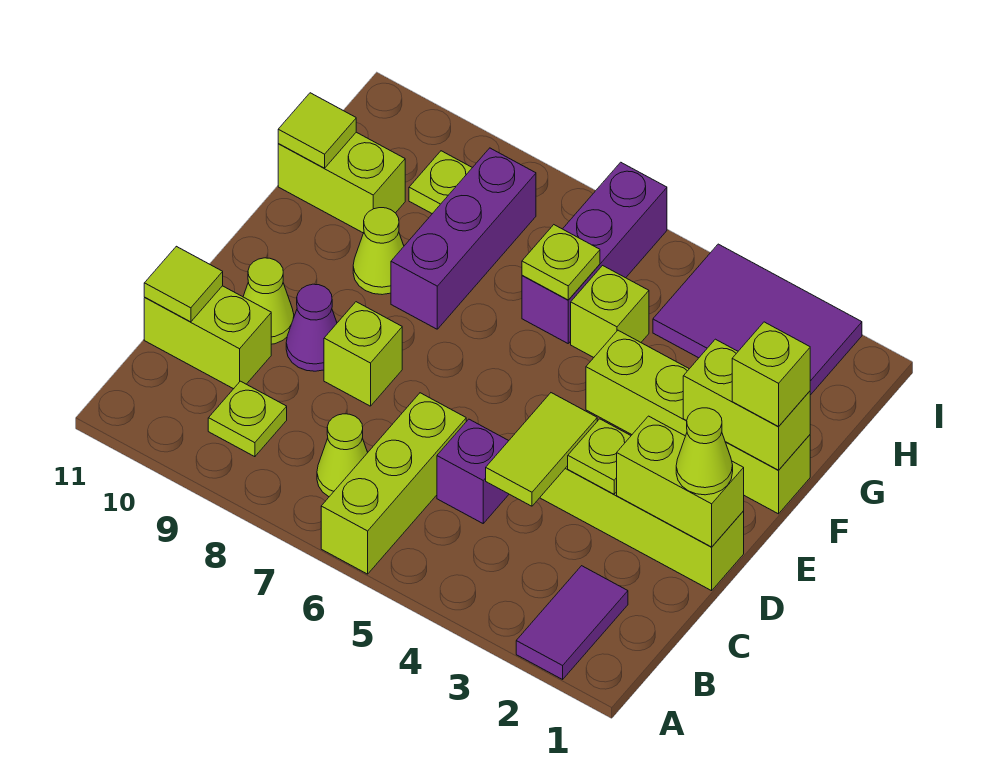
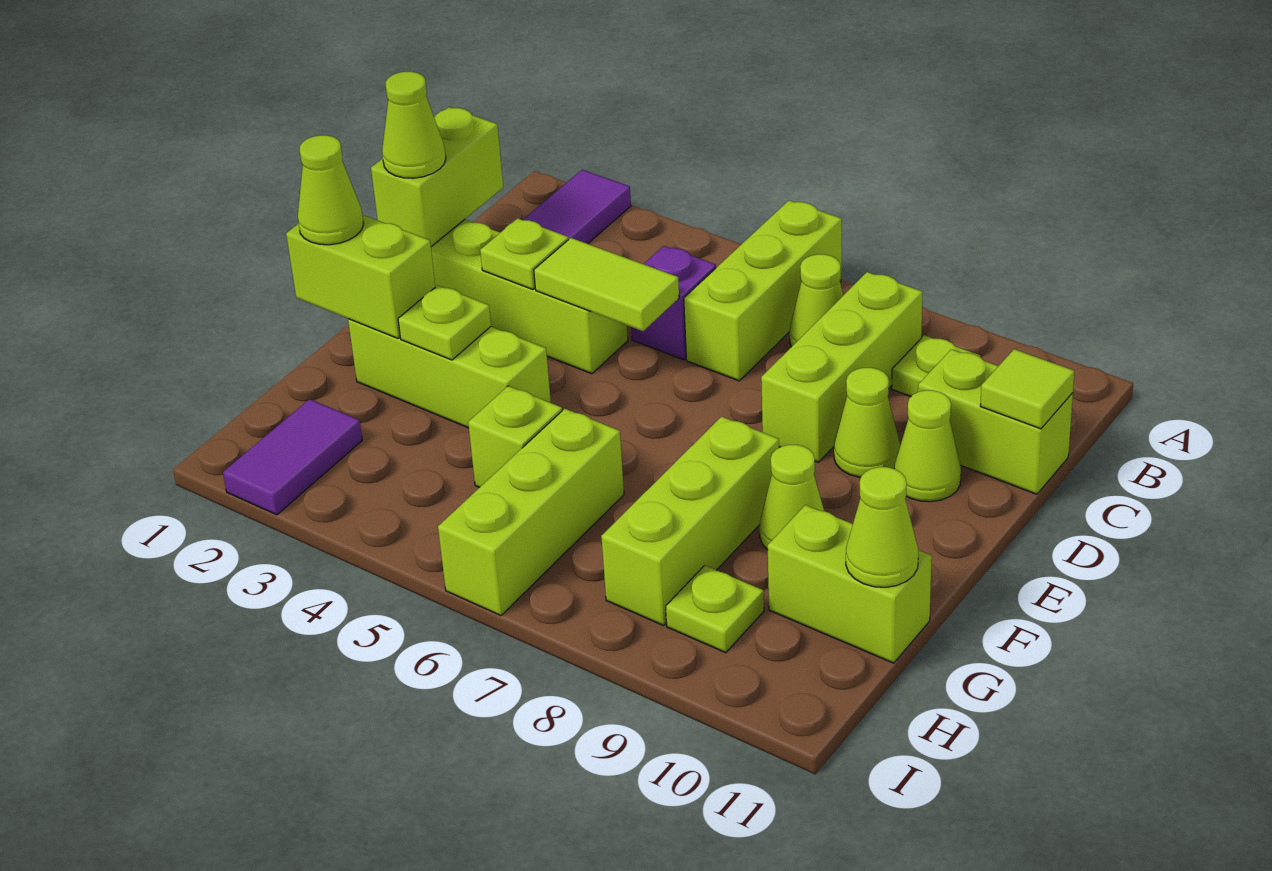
lime tile C4:D4 level 2 -> lime tile D4:D5 level 2
lime brick D1:D2 level 2 -> lime brick C1:D1 level 2
lime brick D8 level 1 -> lime brick B8:D8 level 1
purple cone D9 level 1 -> lime cone D9 level 1
lime brick F1:F4 level 1 -> lime brick F2:F4 level 1
lime brick F1 level 3 -> lime cone F1 level 3
purple brick F8:H8 level 1 -> lime brick F8:H8 level 1
purple brick G6:I6 level 1 -> lime brick G6:I6 level 1
lime plate G6 level 2 -> lime plate F3 level 2
lime tile G11 level 2 -> lime cone G11 level 2
purple tile H2:I4 level 1 -> purple tile H2:I2 level 1

